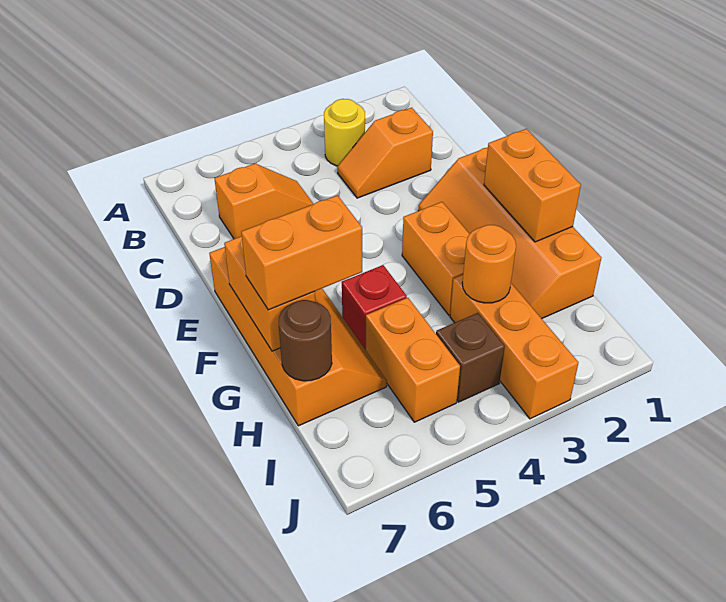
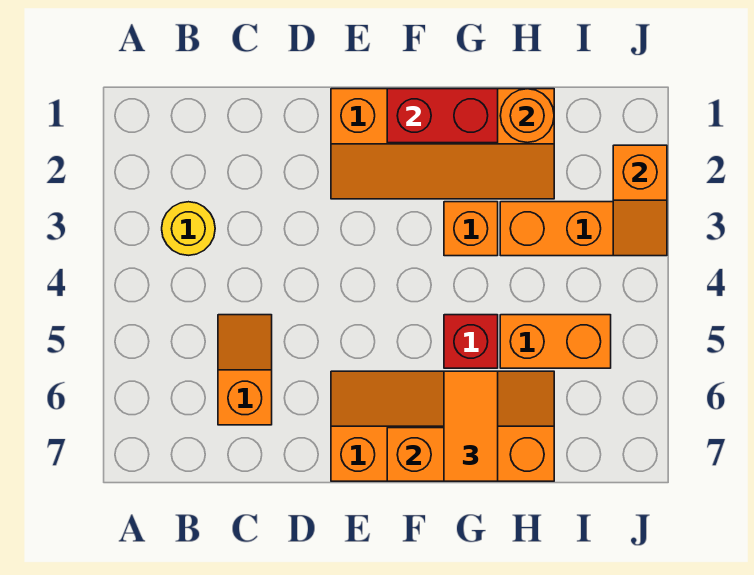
orange slope C2:C3 level 1 top 2 -> orange slope J2:J3 level 2 top 2
orange brick F1:G1 level 2 -> red brick F1:G1 level 2
orange brick F3:G3 level 1 -> orange brick G3 level 1
orange brick G6:G7 level 3 -> orange tile G6:G7 level 3
orange round brick H3 level 2 -> orange round brick H1 level 2
brown round brick H7 level 2 -> none
brown brick I4 level 1 -> none

